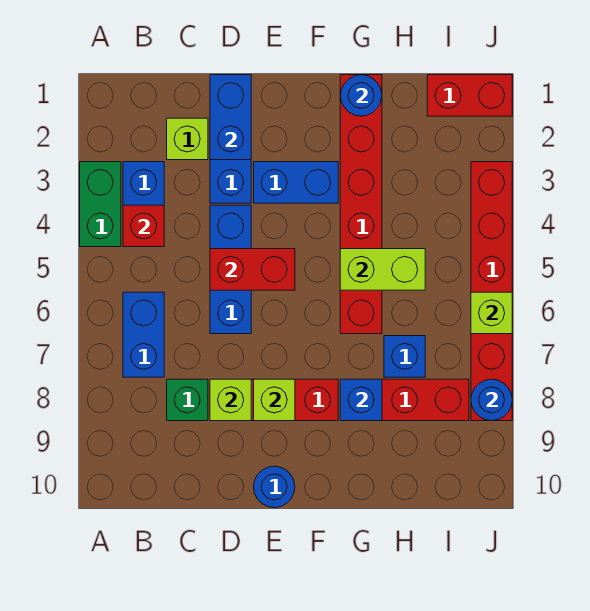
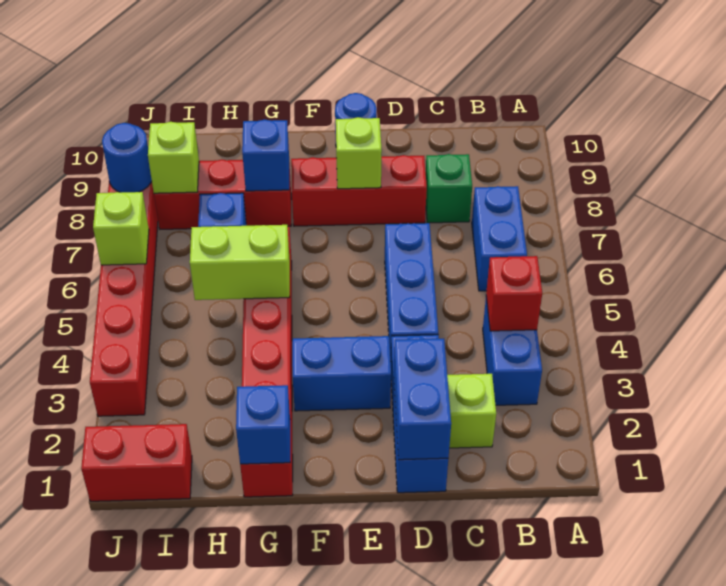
green brick A3:A4 level 1 -> none
red brick D5:E5 level 2 -> none
lime brick D8 level 2 -> lime brick I8 level 2
blue round brick G1 level 2 -> blue brick G1 level 2

